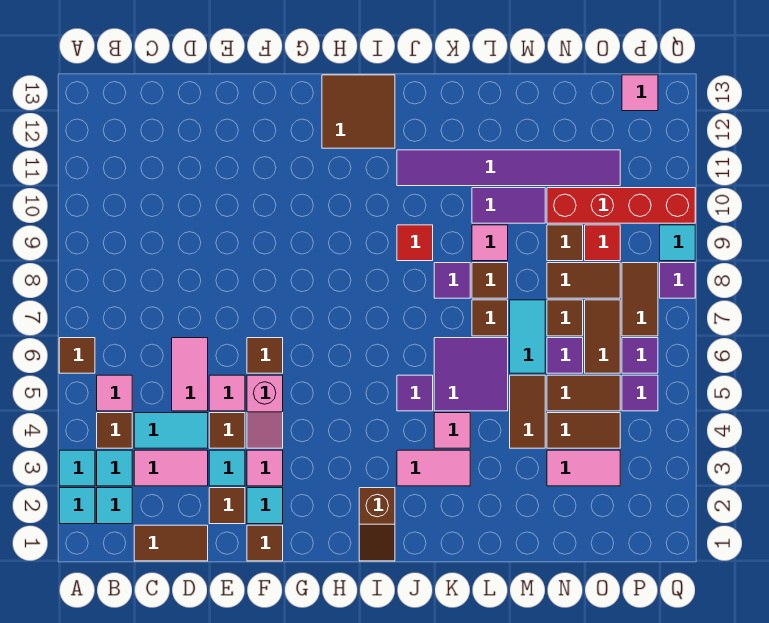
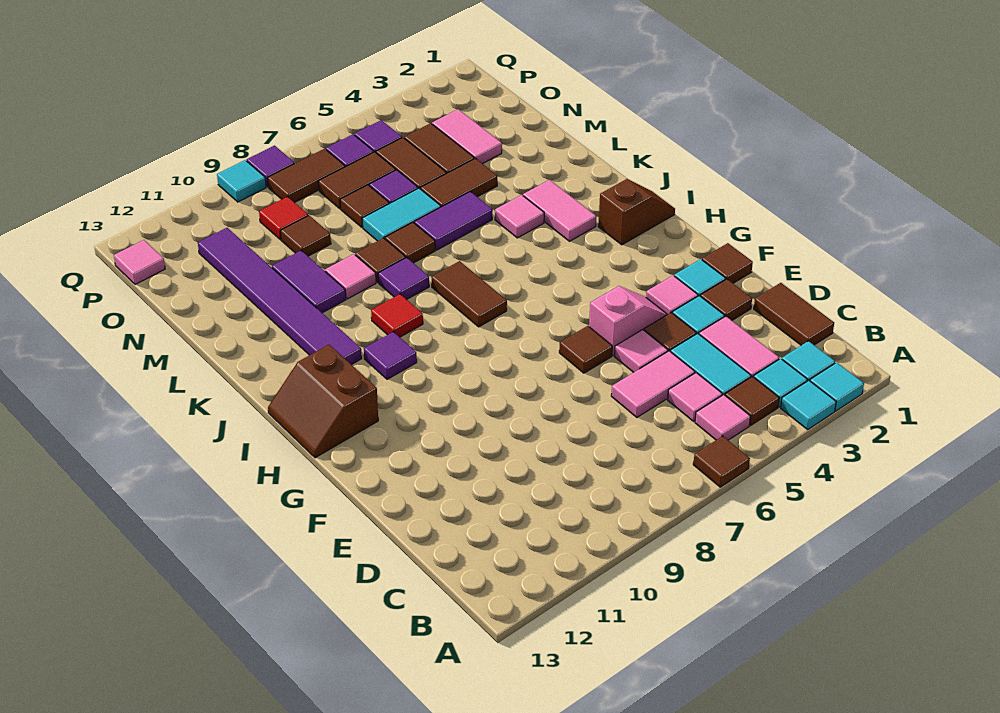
none -> pink tile C5 level 1
brown tile H12:I13 level 1 -> brown slope H12:I13 level 1 top 12
purple tile J5 level 1 -> purple tile I10 level 1
purple tile K5:L6 level 1 -> purple tile L5:L6 level 1
brown tile N8:O8 level 1 -> brown tile I7:J7 level 1
red brick N10:Q10 level 1 -> none

